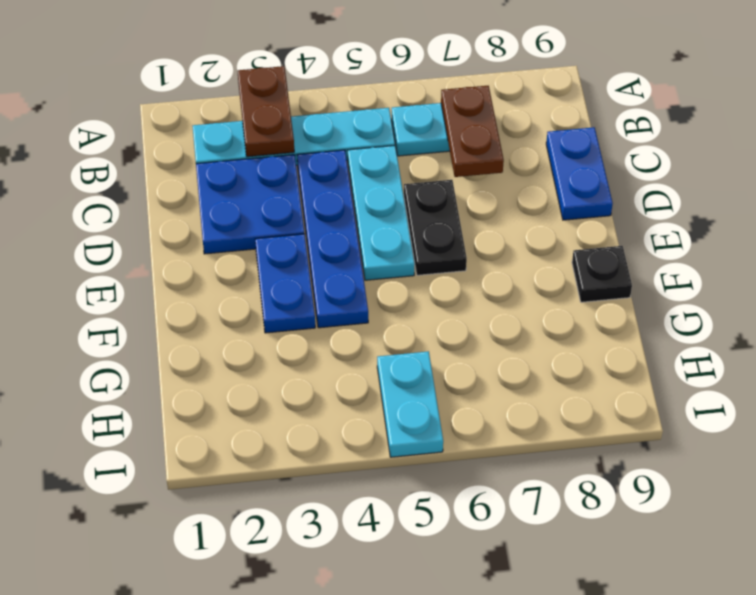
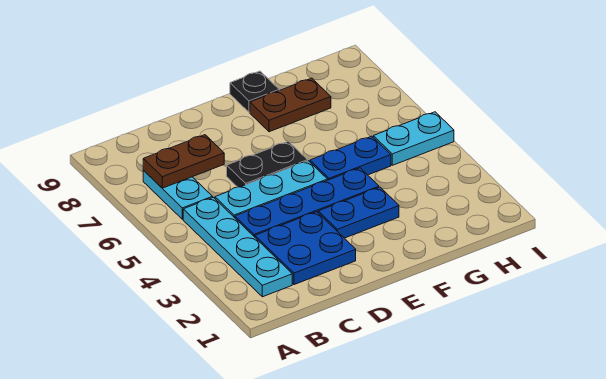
brown plate A3:B3 level 2 -> brown plate F8:G8 level 1
blue plate C9:D9 level 1 -> blue plate F5:G5 level 1

